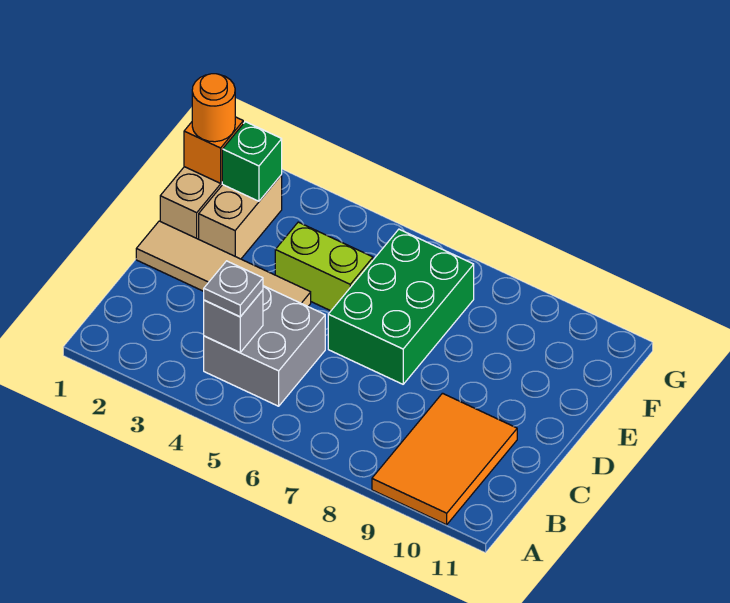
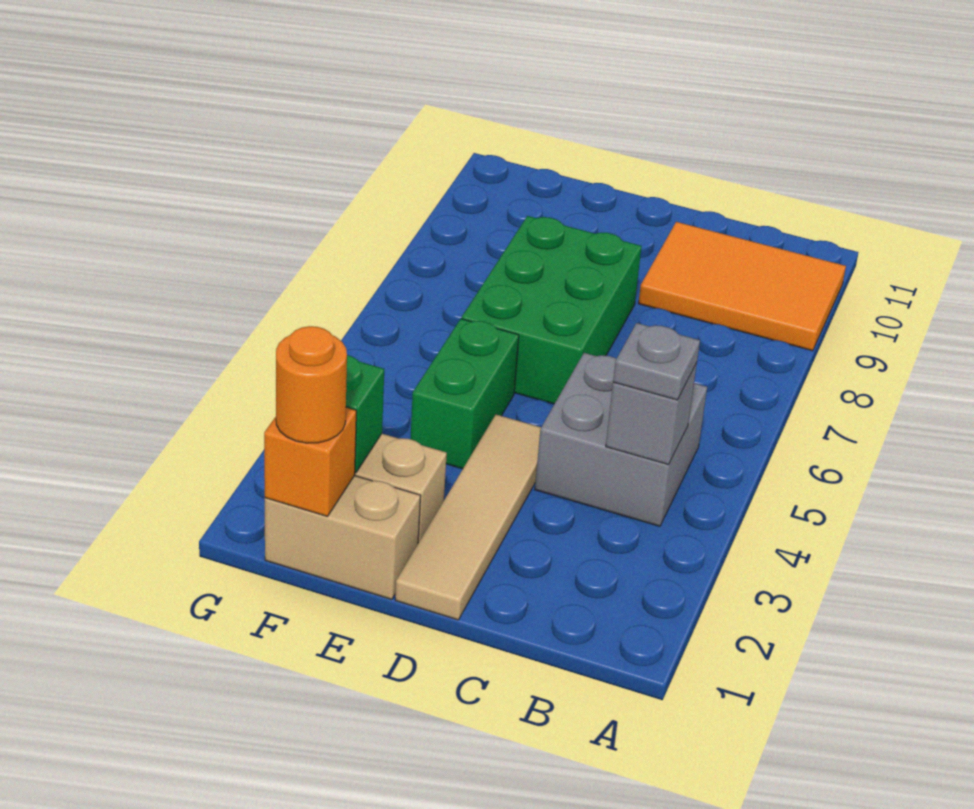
green brick D6:F7 level 1 -> green brick D6:E8 level 1
lime brick E4:E5 level 1 -> green brick E4:E5 level 1

